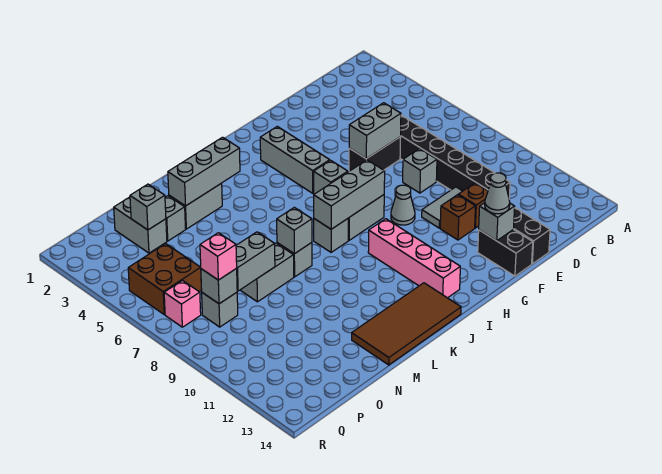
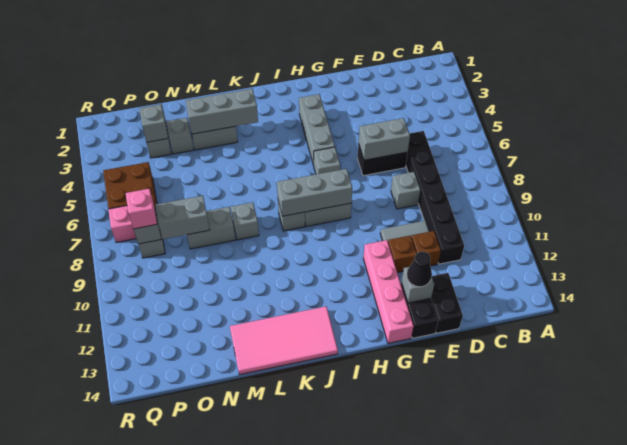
grey cone F13 level 3 -> black cone F13 level 3
grey cone G9 level 1 -> none
pink brick I10:I13 level 1 -> pink brick G11:G14 level 1
brown tile J13:M14 level 1 -> pink tile J13:M14 level 1
grey brick L8 level 2 -> none

